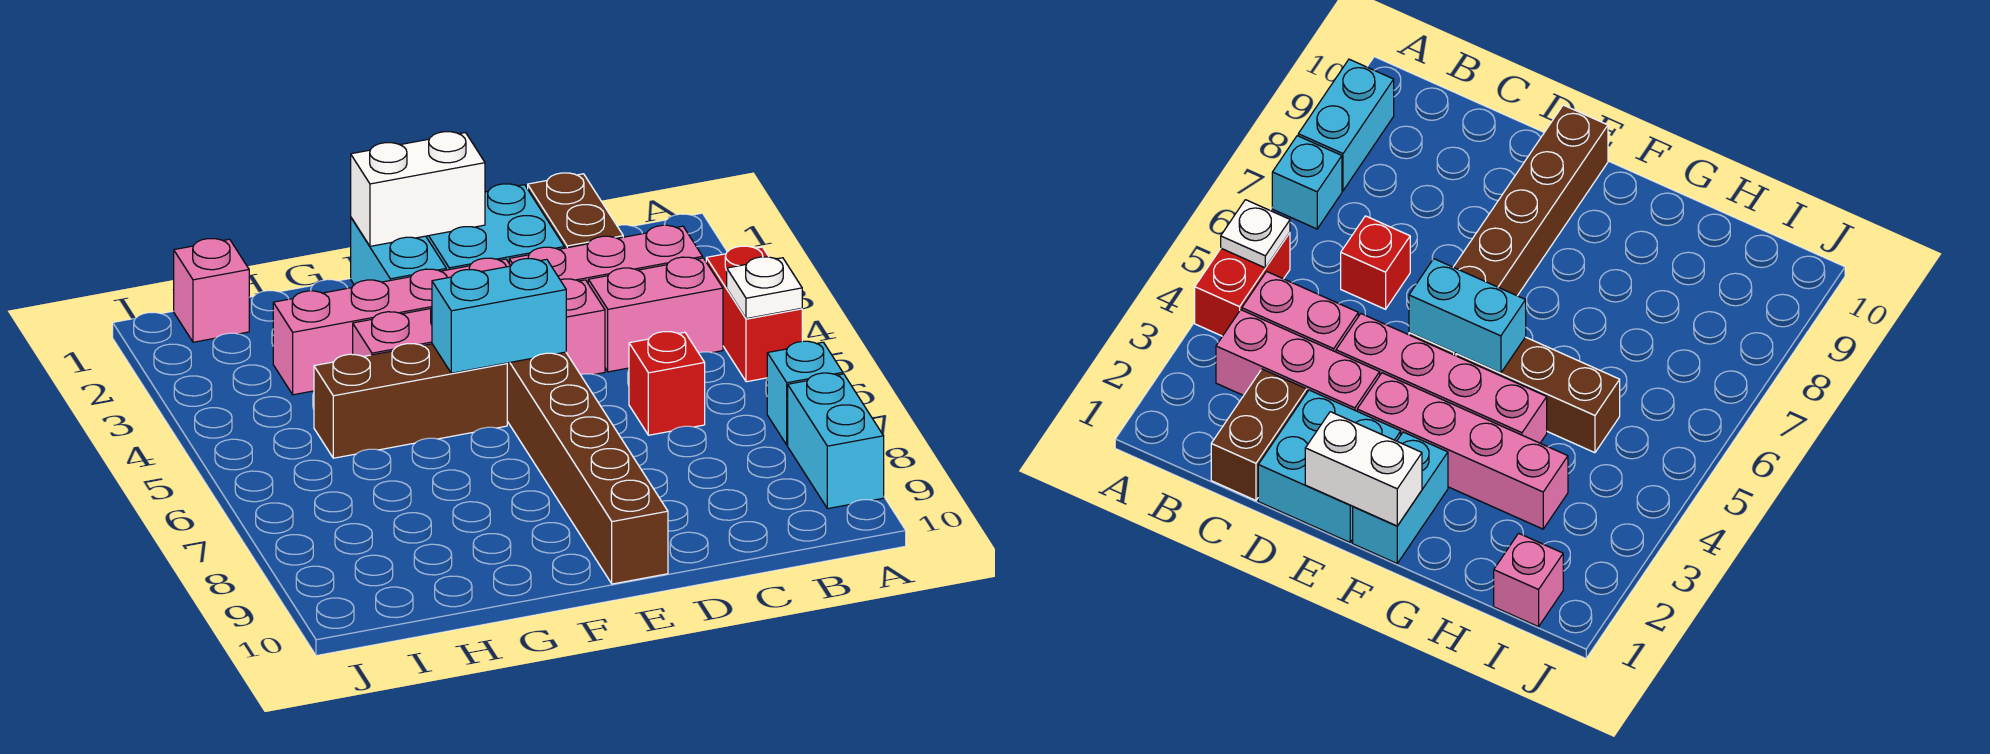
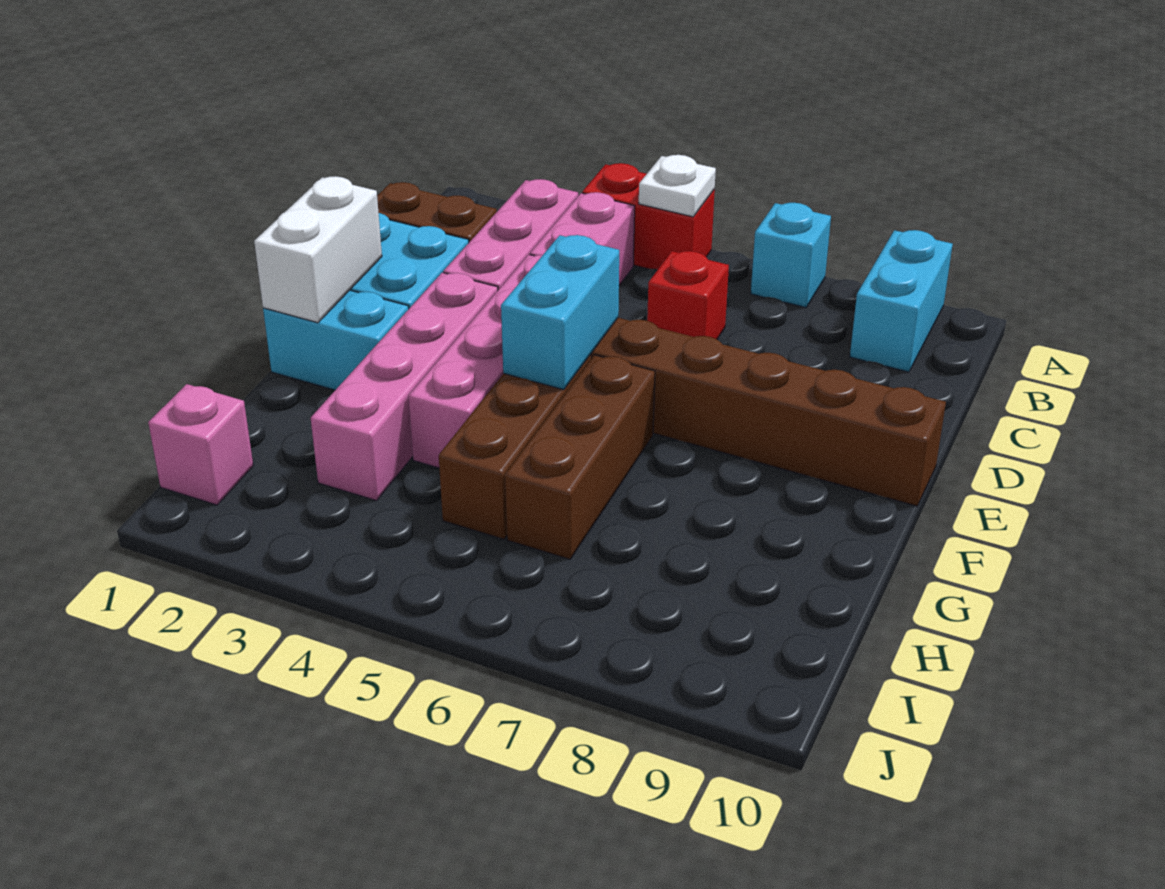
cyan brick A8:A9 level 1 -> cyan brick A9:B9 level 1
none -> brown brick F6:H6 level 1

